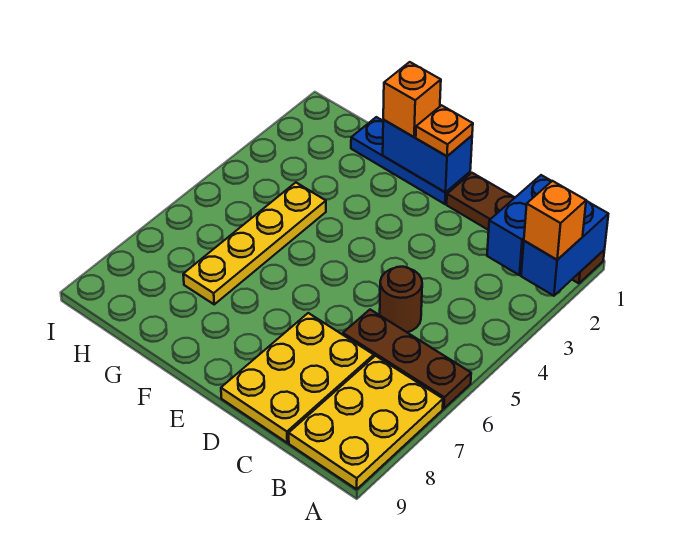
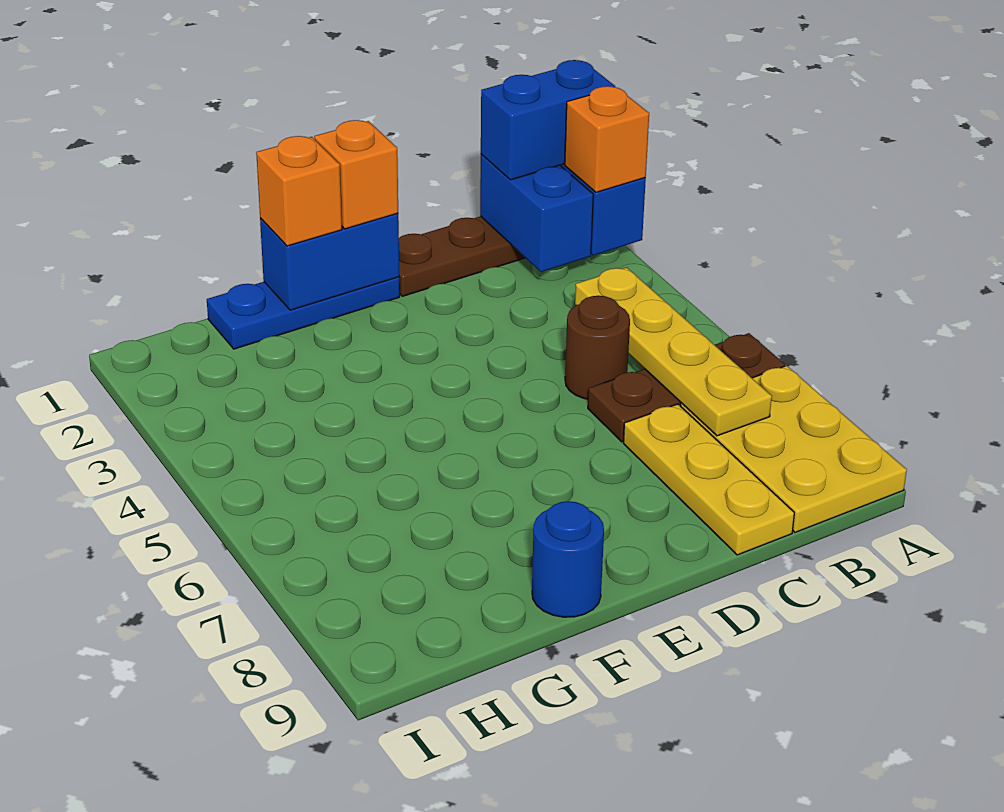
none -> blue brick A1:B1 level 3
yellow plate C7:D9 level 1 -> yellow plate C7:C9 level 1
orange plate E1 level 3 -> orange brick E1 level 3
none -> blue round brick F9 level 1
yellow plate G4:G7 level 1 -> yellow plate B4:B7 level 2

